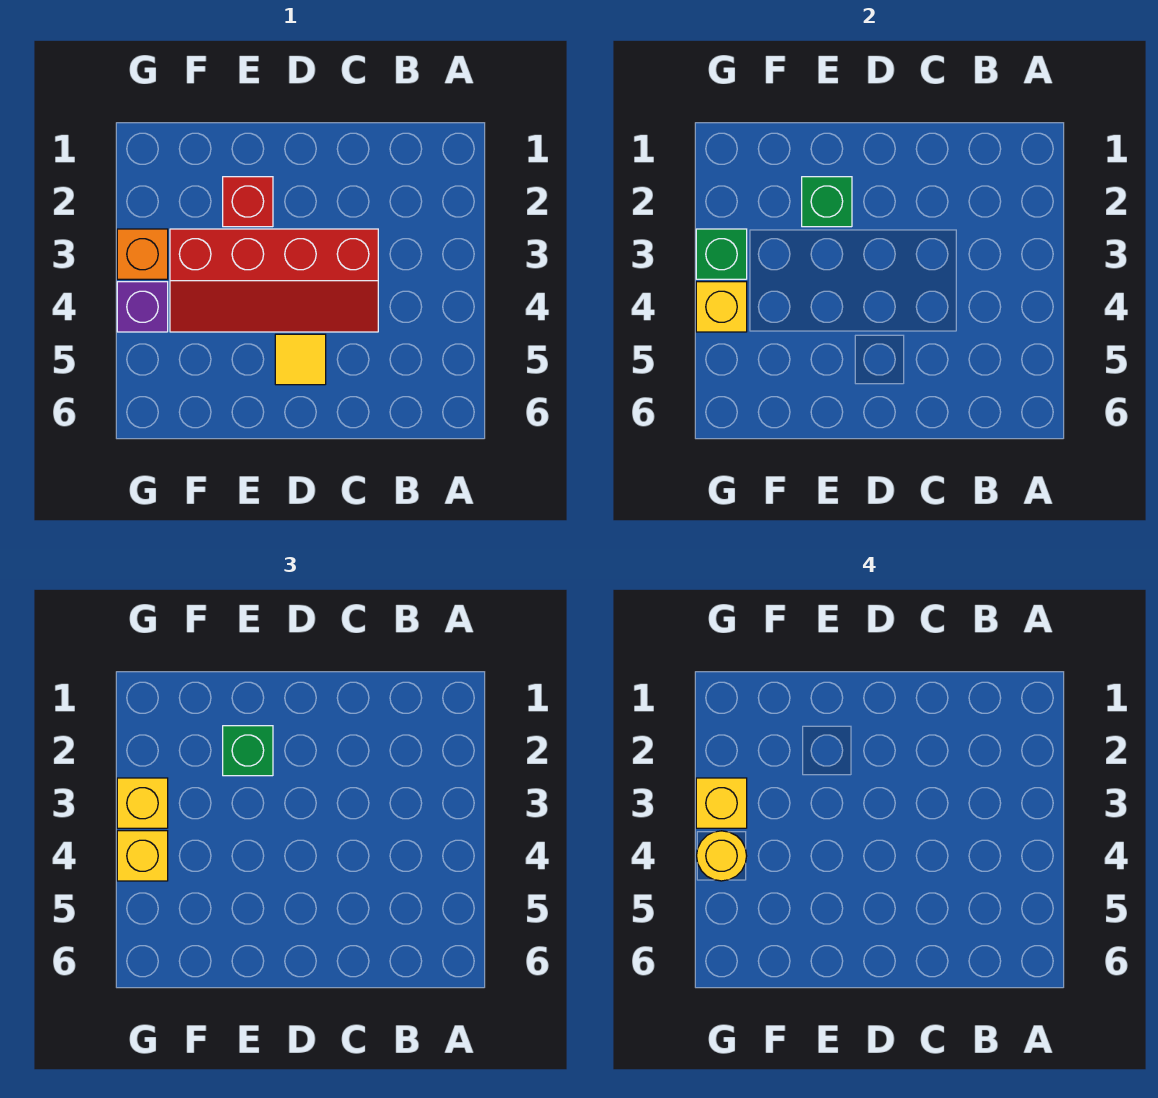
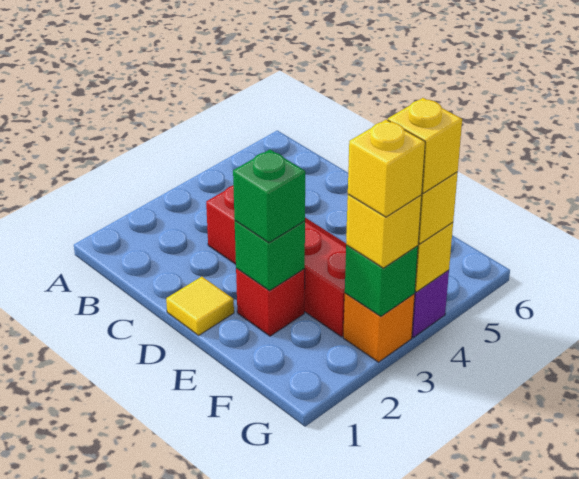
yellow tile D5 level 1 -> yellow tile D1 level 1
yellow round brick G4 level 4 -> yellow brick G4 level 4

